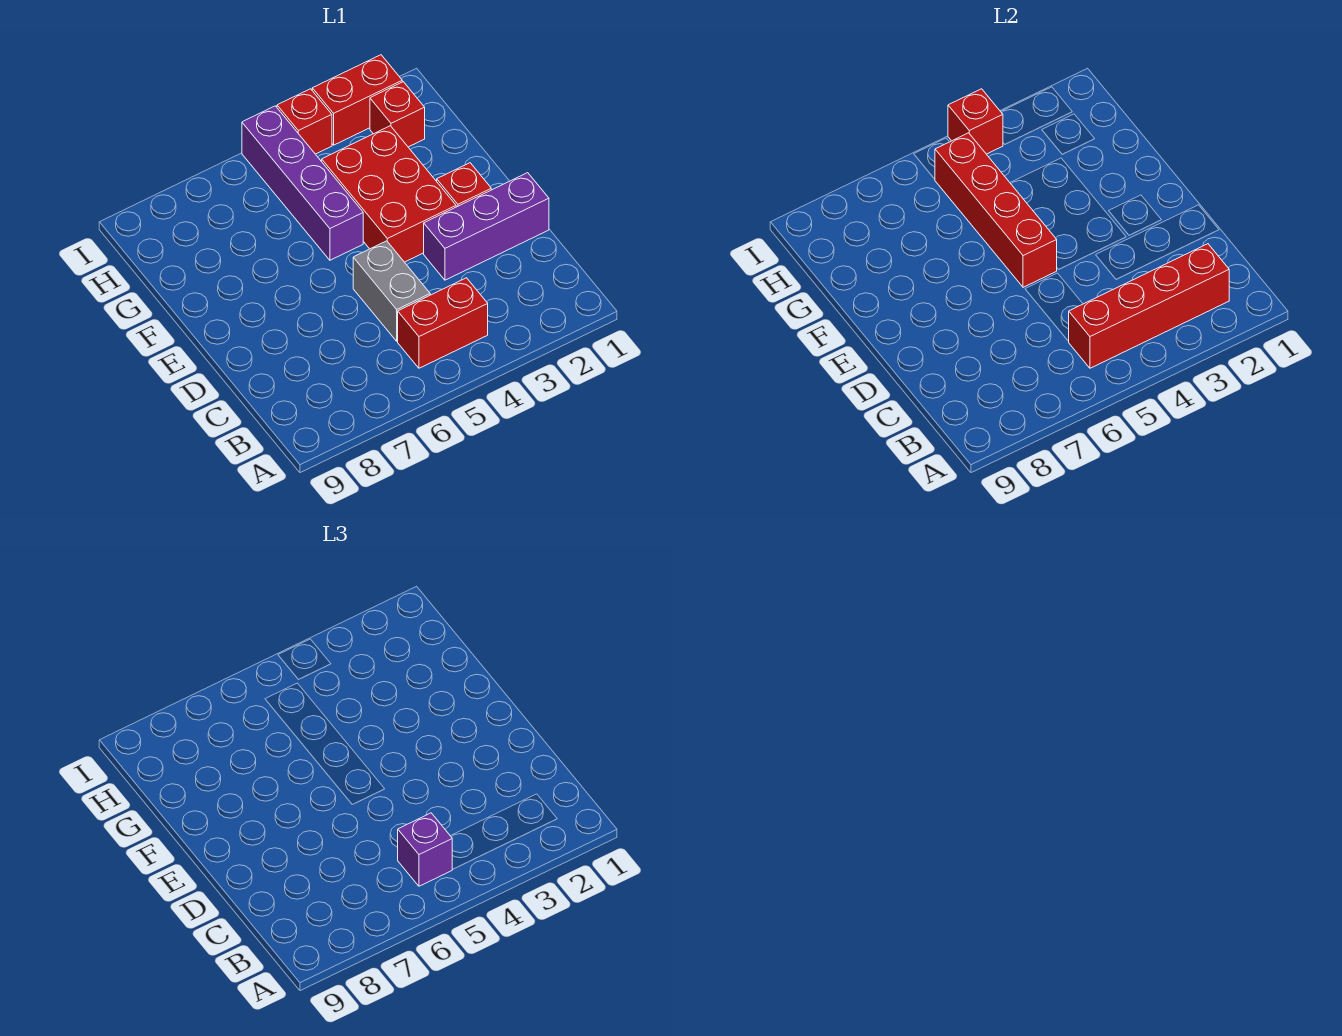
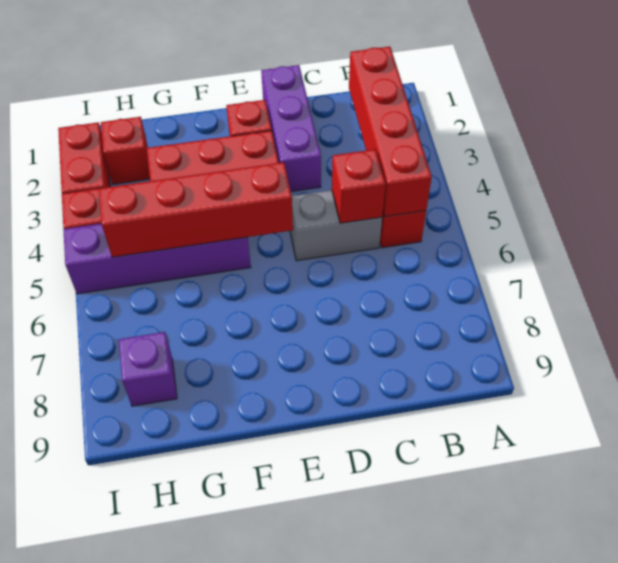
purple brick B5 level 3 -> purple brick H8 level 1
red brick I4 level 2 -> red brick C5 level 2

